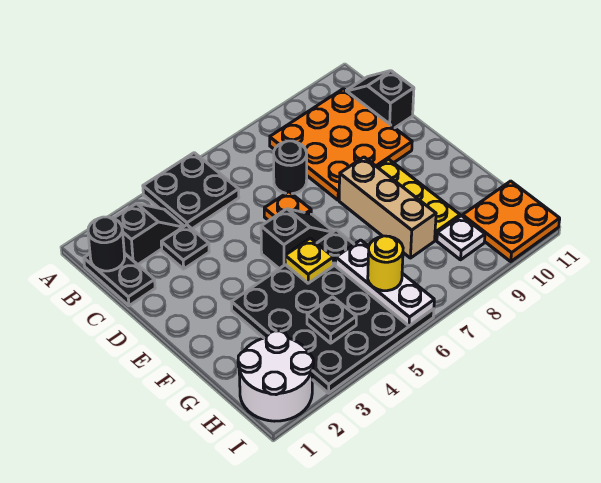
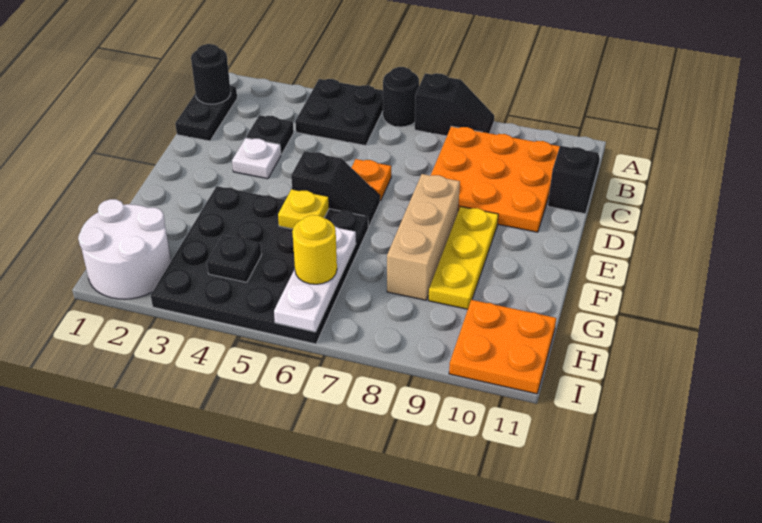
black slope B2:B3 level 1 top 2 -> black slope A7:A8 level 1 top 7
black round brick C7 level 1 -> black round brick A6 level 1
white plate H9 level 1 -> white plate D3 level 1

